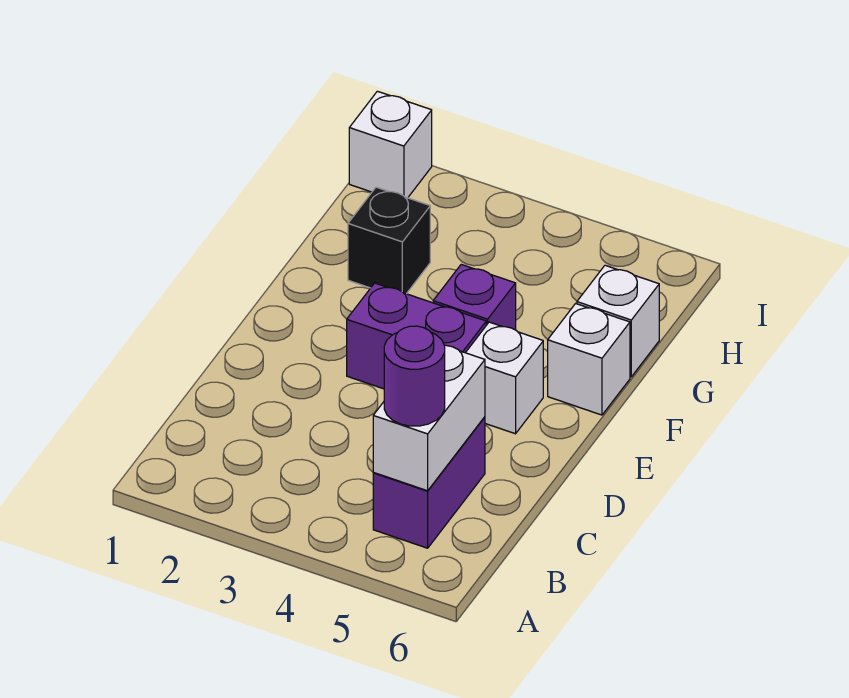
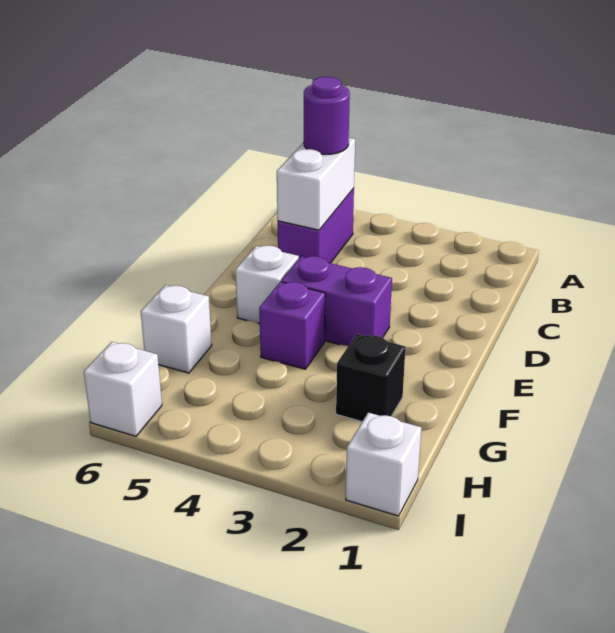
white brick F6 level 1 -> white brick I6 level 1

